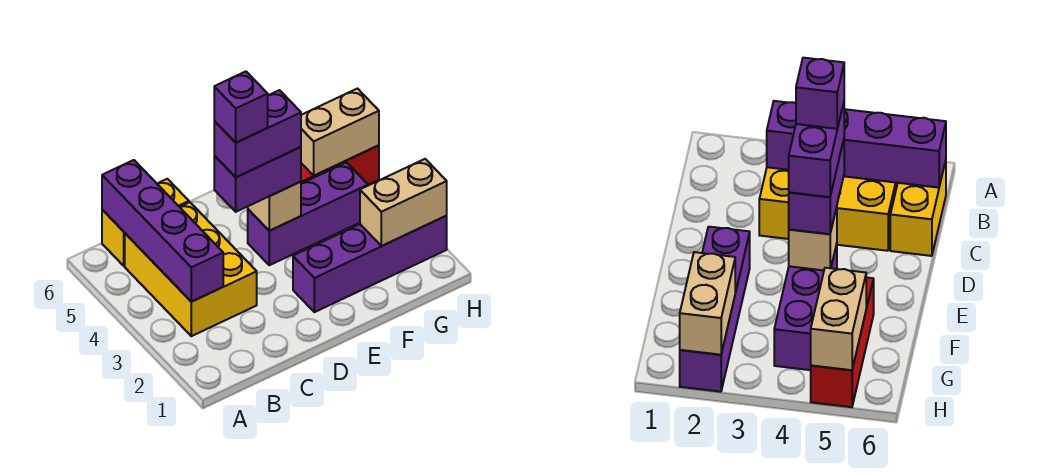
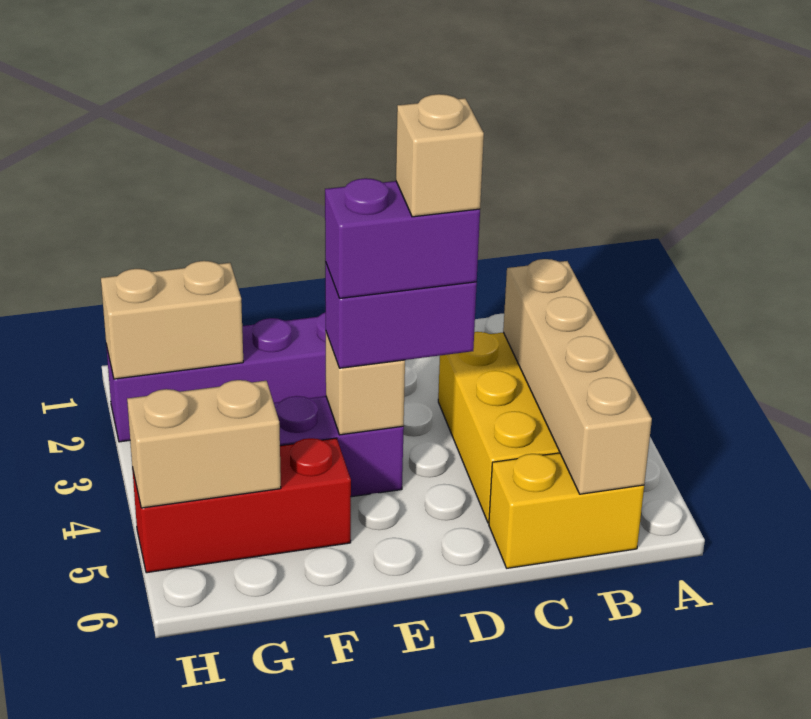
purple brick B3:B6 level 2 -> tan brick B3:B6 level 2
purple brick D4 level 5 -> tan brick D4 level 5

